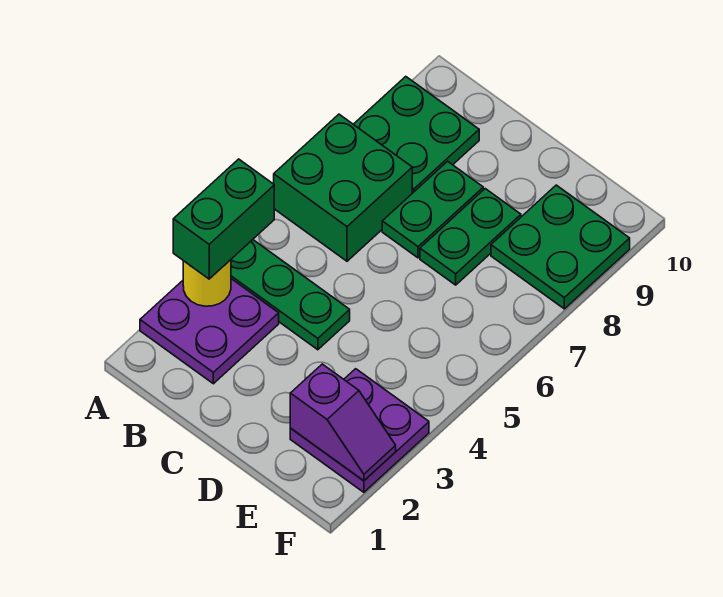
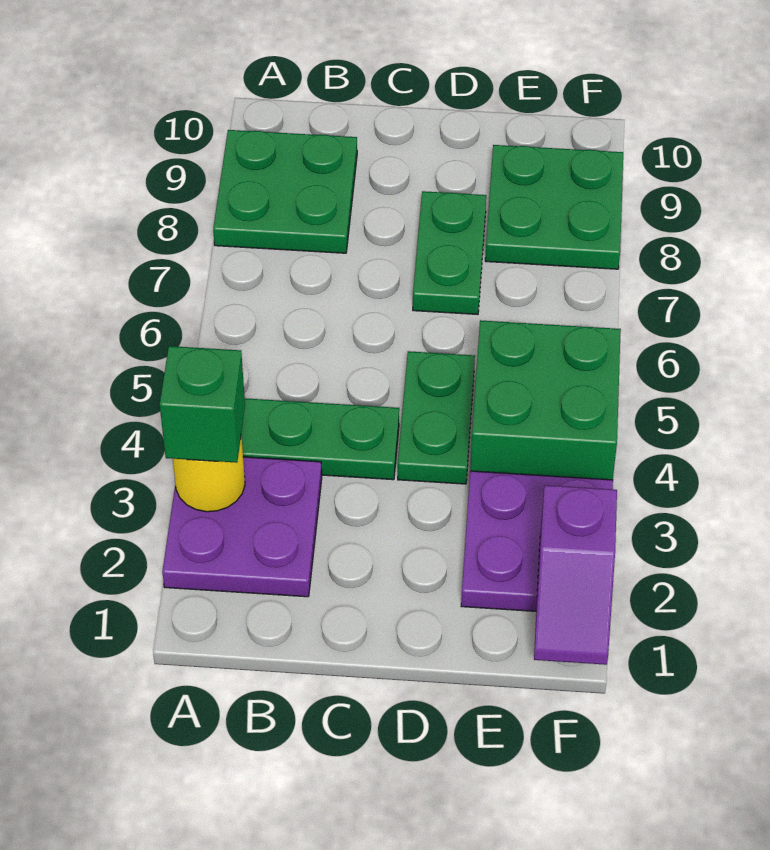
green brick A3:A4 level 3 -> green brick A3 level 3
green brick A6:B7 level 1 -> green brick E4:F5 level 1
green plate C7:C8 level 1 -> green plate D4:D5 level 1
purple slope E2:F2 level 2 top E -> purple slope F1:F2 level 2 top 2

